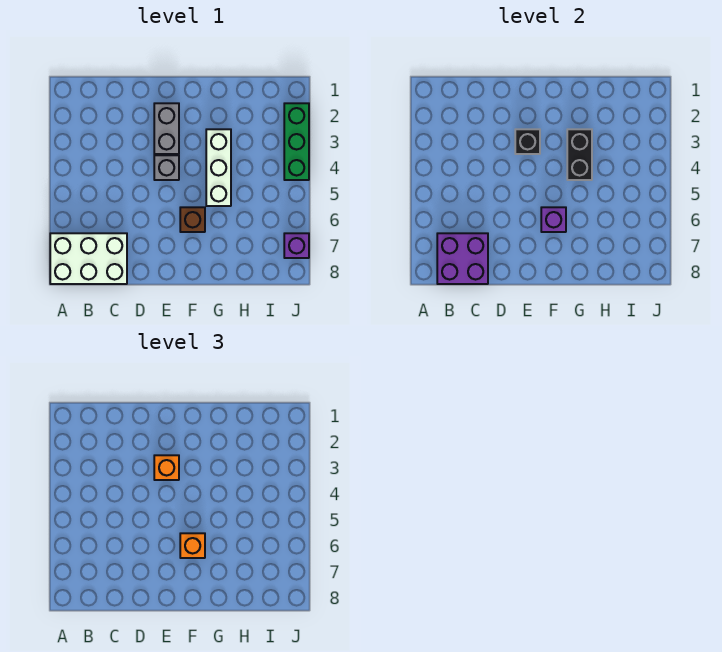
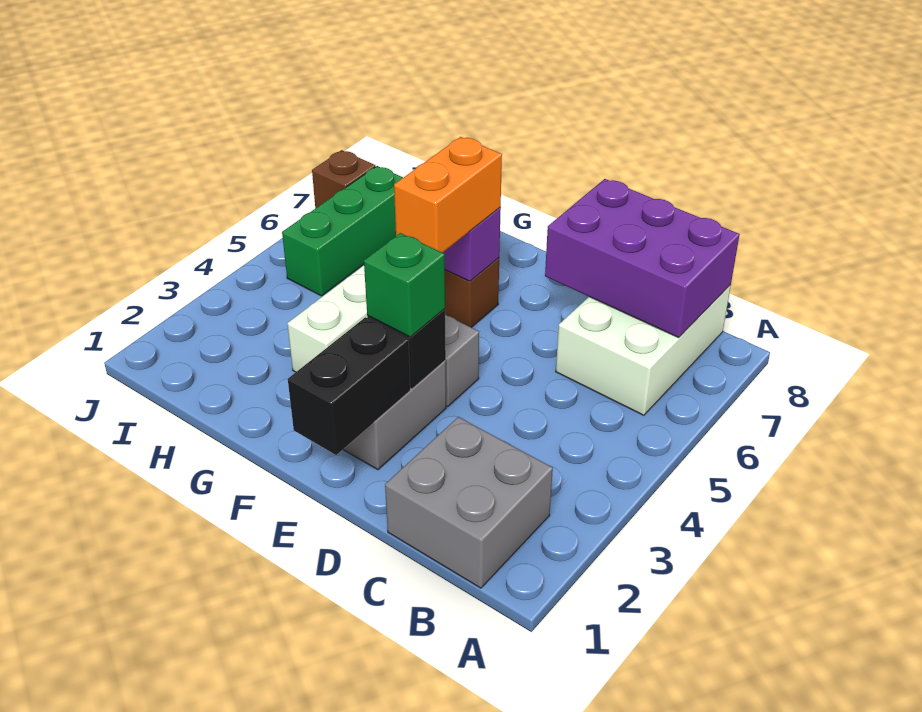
white brick A7:C8 level 1 -> white brick B6:C8 level 1
none -> grey brick B1:C2 level 1
purple brick B7:C8 level 2 -> purple brick B7:D8 level 2
orange brick E3 level 3 -> green brick E3 level 3
orange brick F6 level 3 -> orange brick F5:F6 level 3
black brick G3:G4 level 2 -> black brick E1:E2 level 2
green brick J2:J4 level 1 -> green brick I5:I7 level 1
purple brick J7 level 1 -> brown brick J7 level 1

